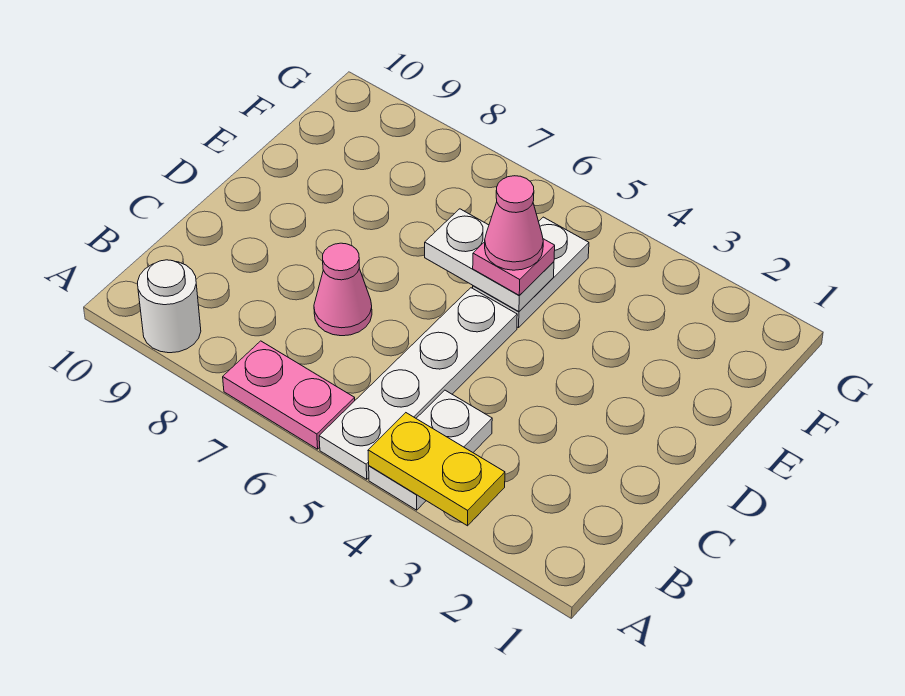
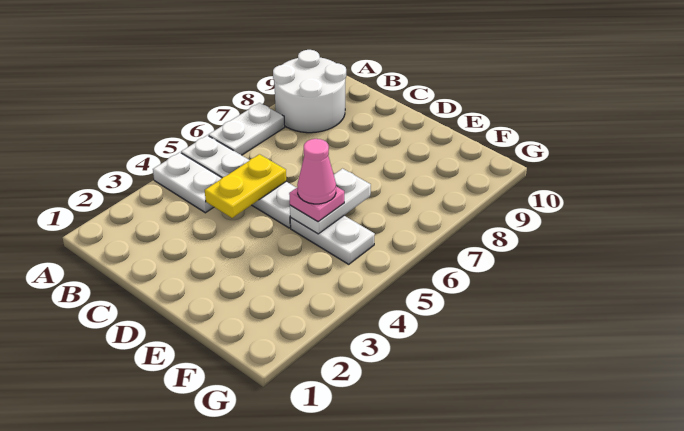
yellow plate A3:A4 level 2 -> yellow plate C4:C5 level 2
pink plate A6:A7 level 1 -> white plate A6:A7 level 1
white round brick A9 level 1 -> white round brick A8:B9 level 1
pink cone C7 level 1 -> none

